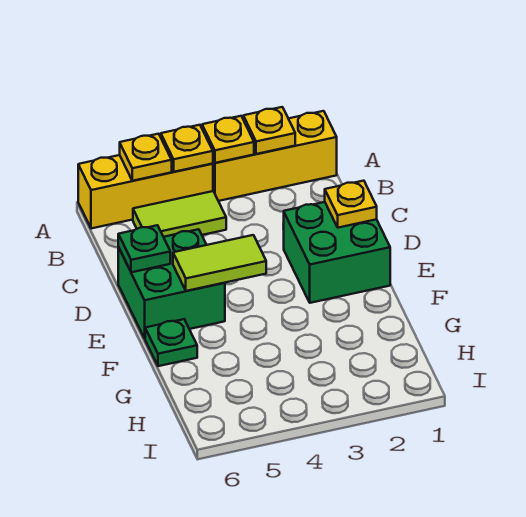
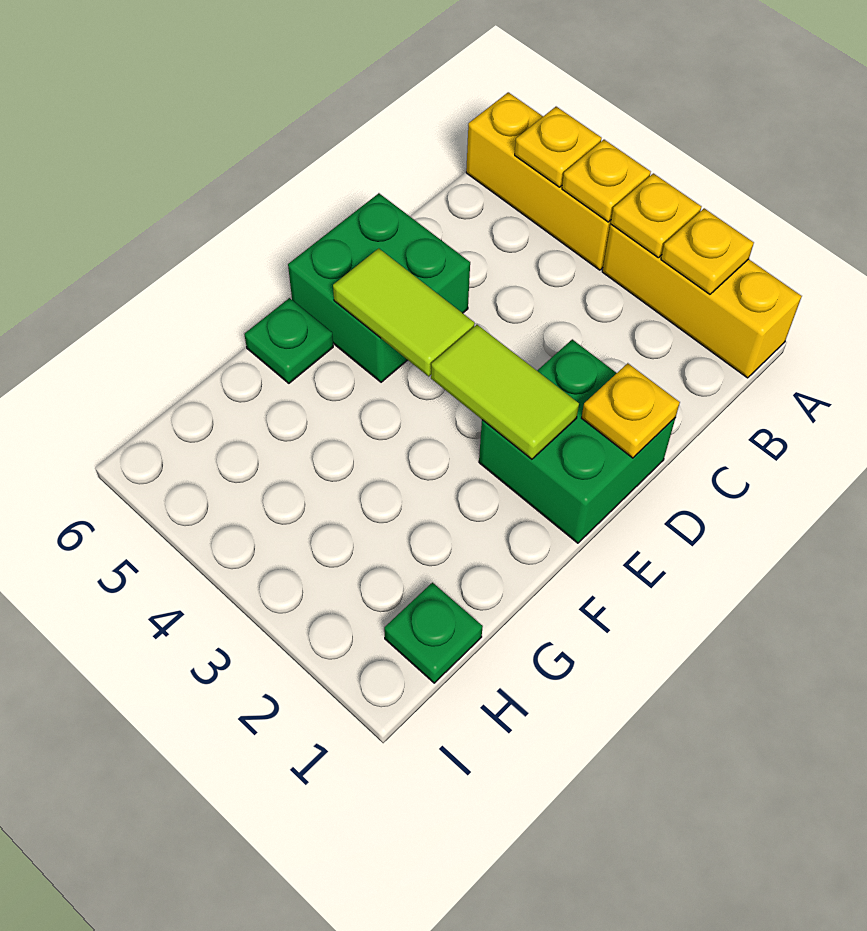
lime tile B4:B5 level 1 -> lime tile E2:E3 level 2
green plate D6 level 2 -> green plate H1 level 1

